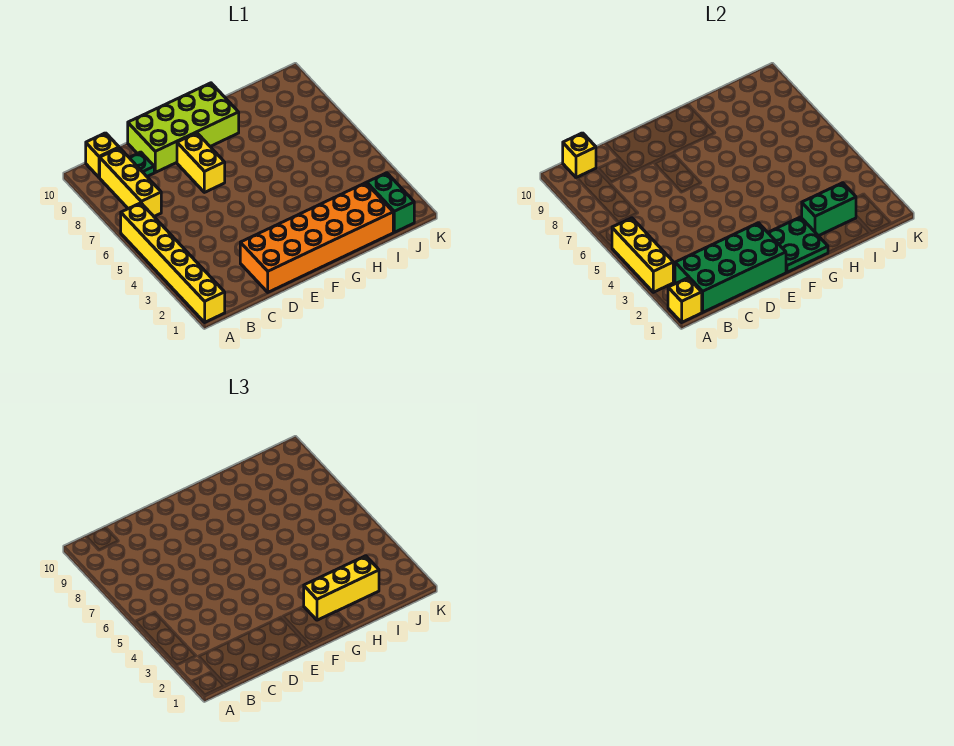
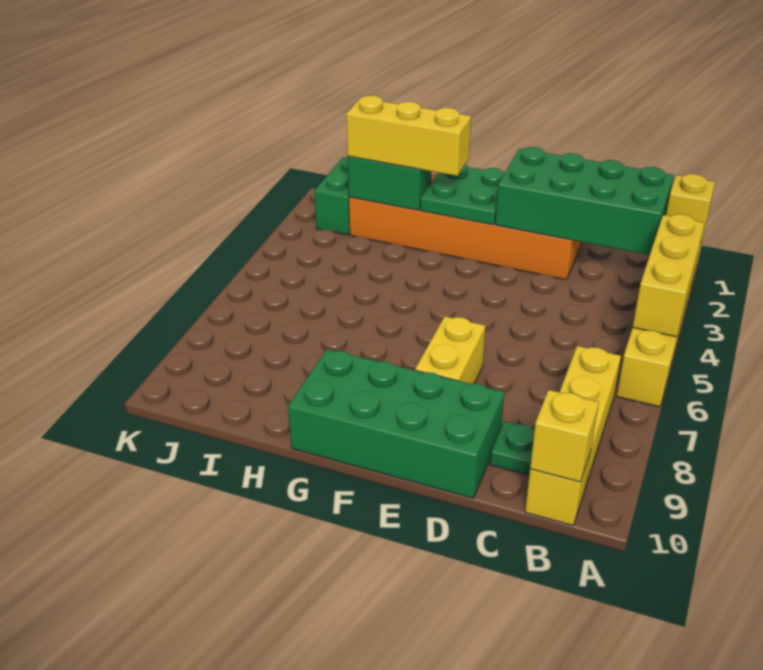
lime brick D9:G10 level 1 -> green brick D9:G10 level 1

